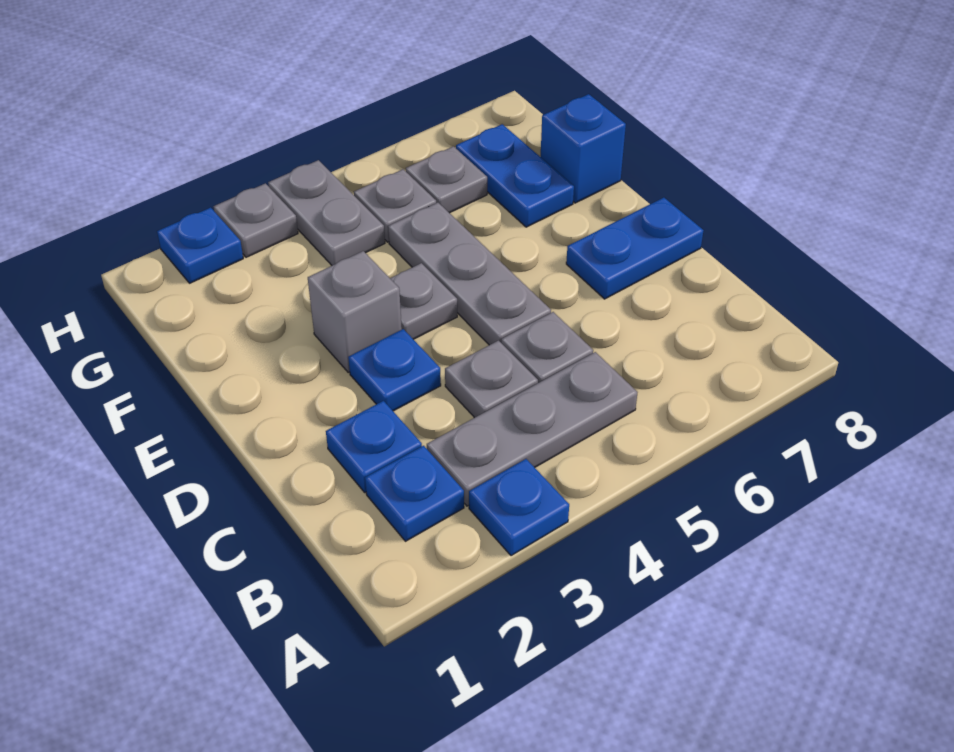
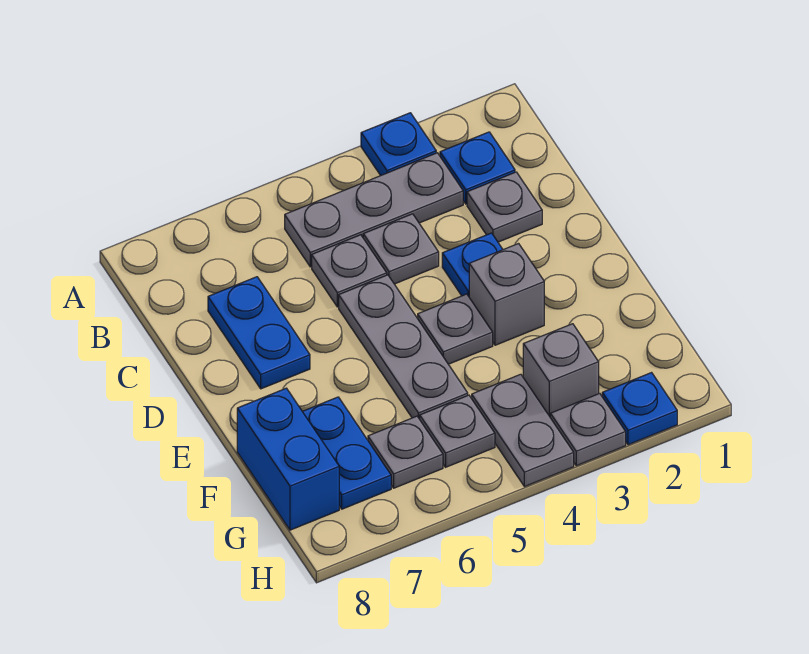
blue plate C2 level 1 -> grey plate C2 level 1
blue plate D7:D8 level 1 -> blue plate C7:D7 level 1
blue brick F8 level 1 -> blue brick F8:G8 level 1
none -> grey brick G3 level 1

